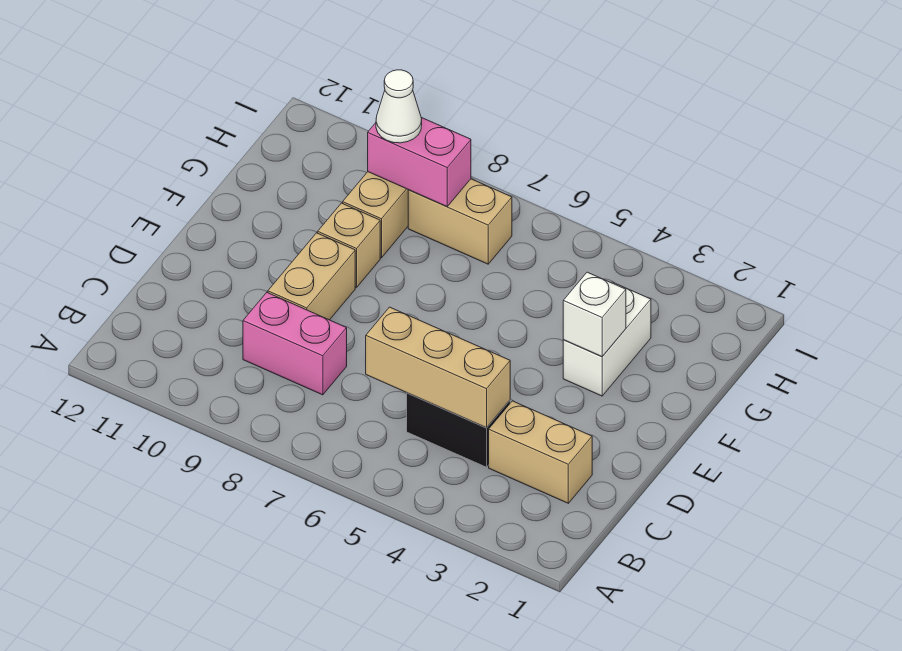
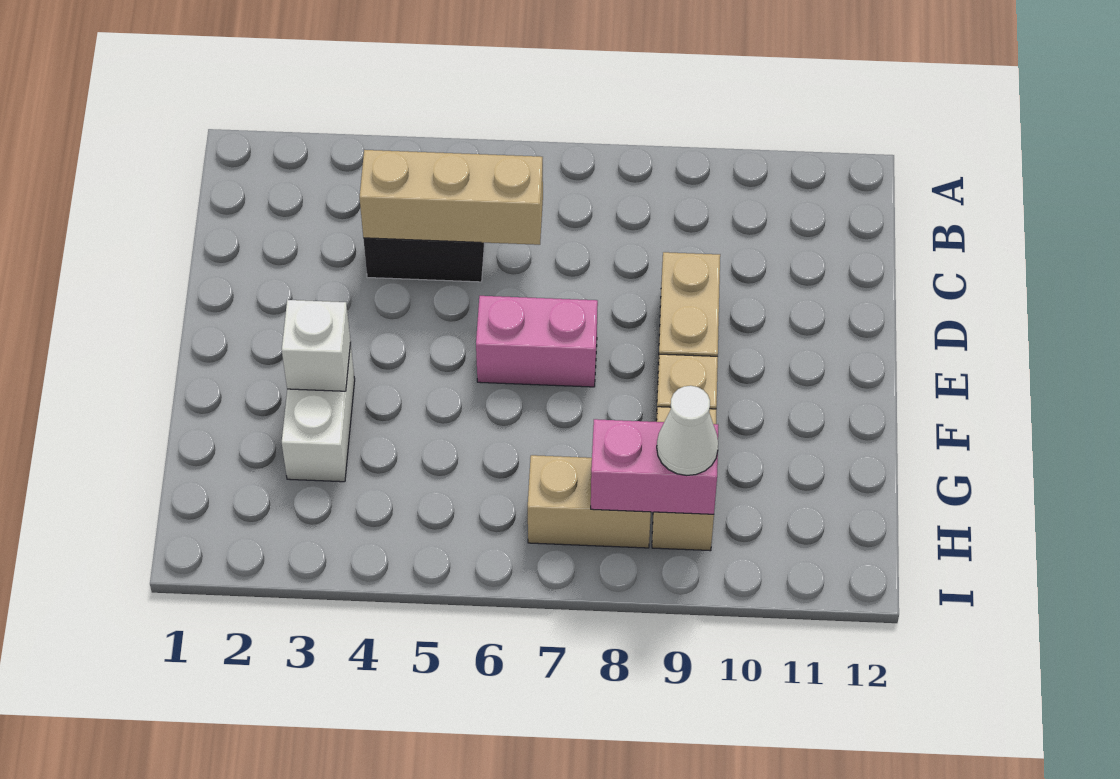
tan brick C2:C3 level 1 -> none
pink brick C8:C9 level 1 -> pink brick E6:E7 level 1

